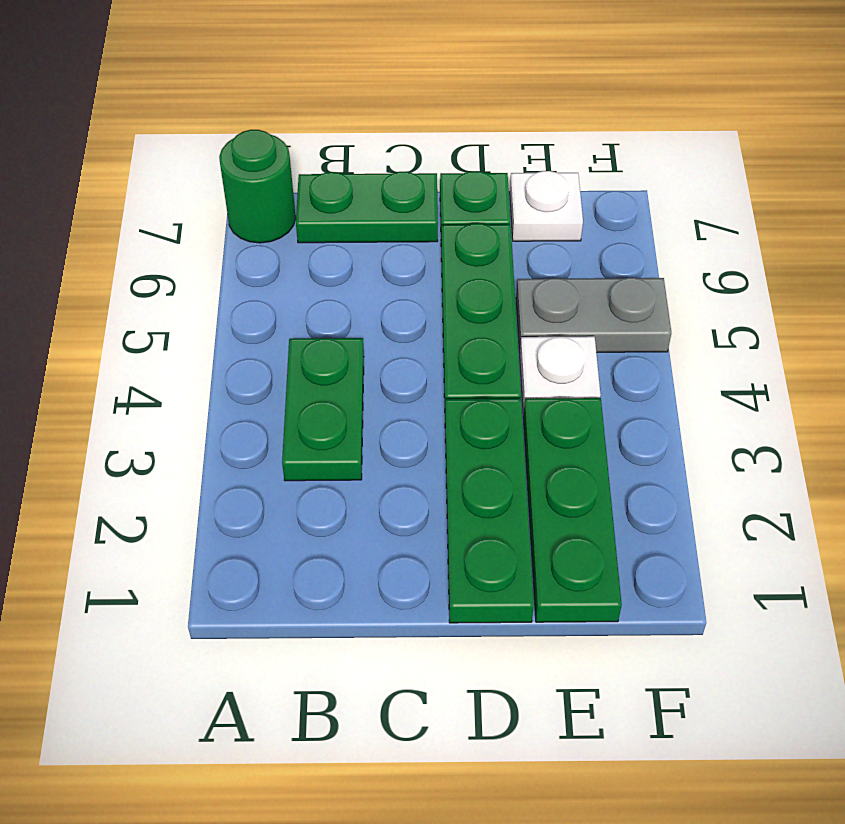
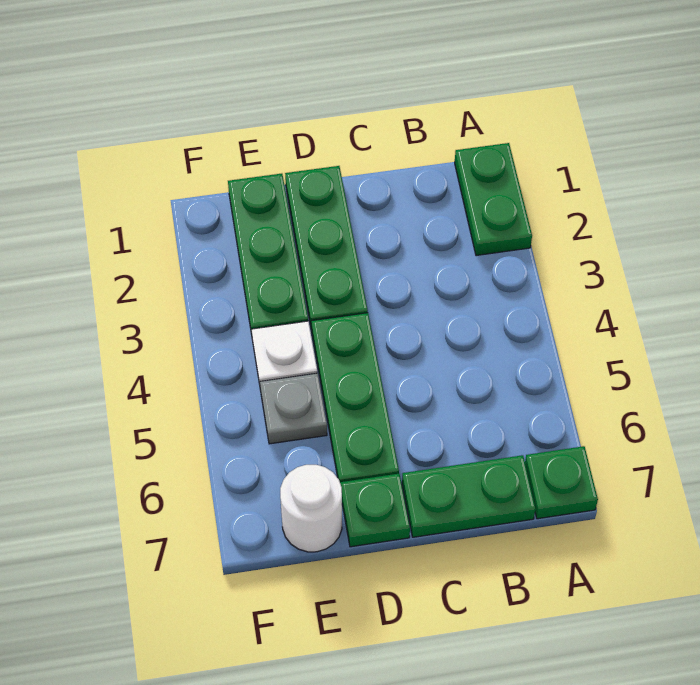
green round brick A7 level 1 -> green plate A7 level 1
green plate B3:B4 level 1 -> green plate A1:A2 level 1
grey plate E5:F5 level 1 -> grey plate E5 level 1
white plate E7 level 1 -> white round brick E7 level 1

